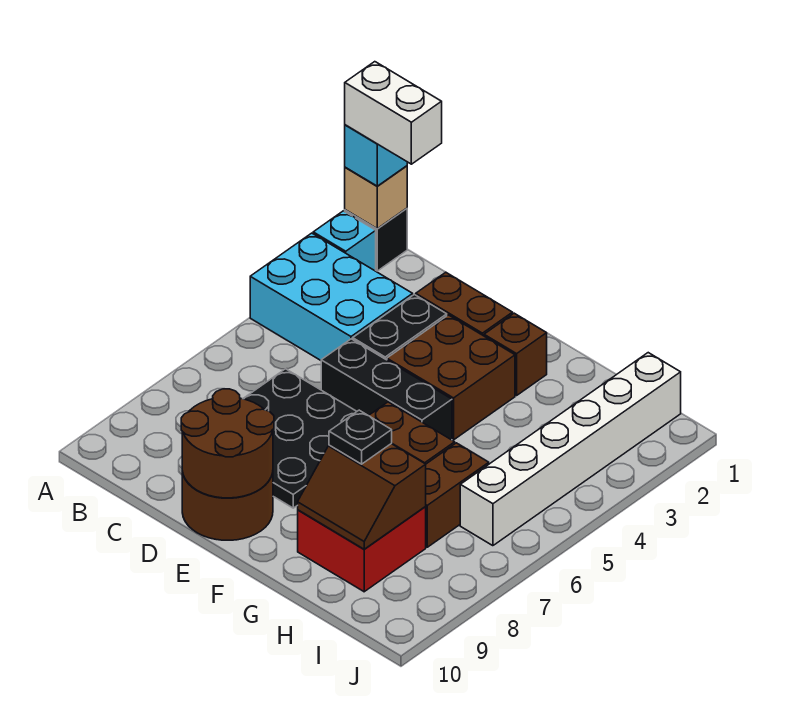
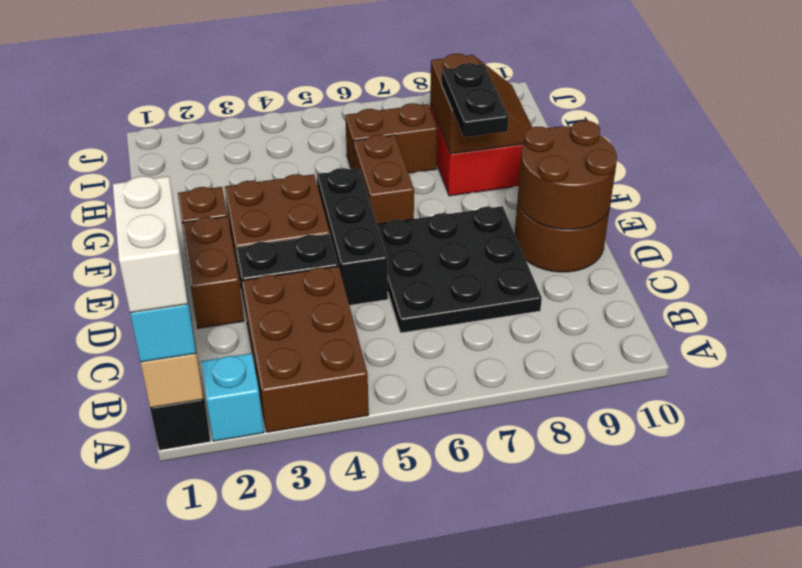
cyan brick A3:C4 level 1 -> brown brick A3:C4 level 1
black plate G8 level 3 -> black plate F8:G8 level 3
white brick I1:I6 level 1 -> none

